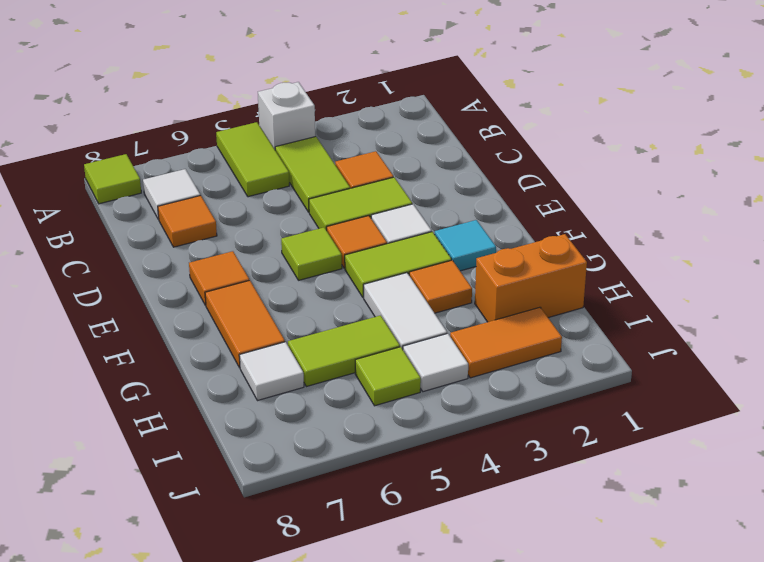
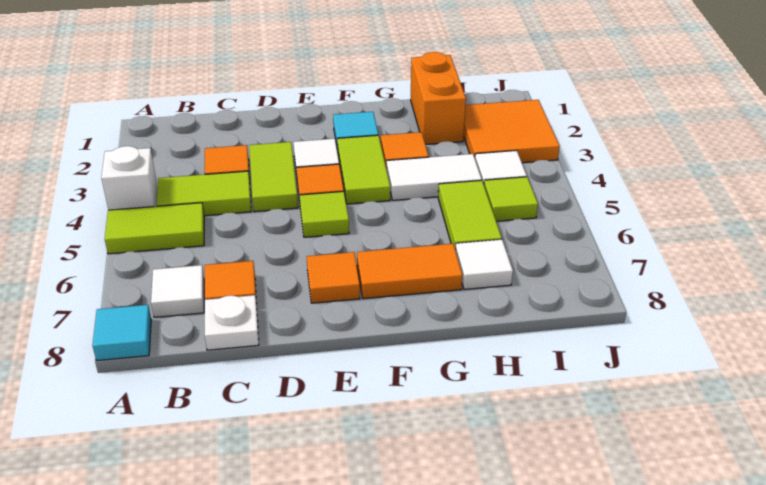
lime tile A8 level 1 -> cyan tile A8 level 1
none -> white plate C8 level 1
orange tile I2:I3 level 1 -> orange tile I2:J3 level 1

